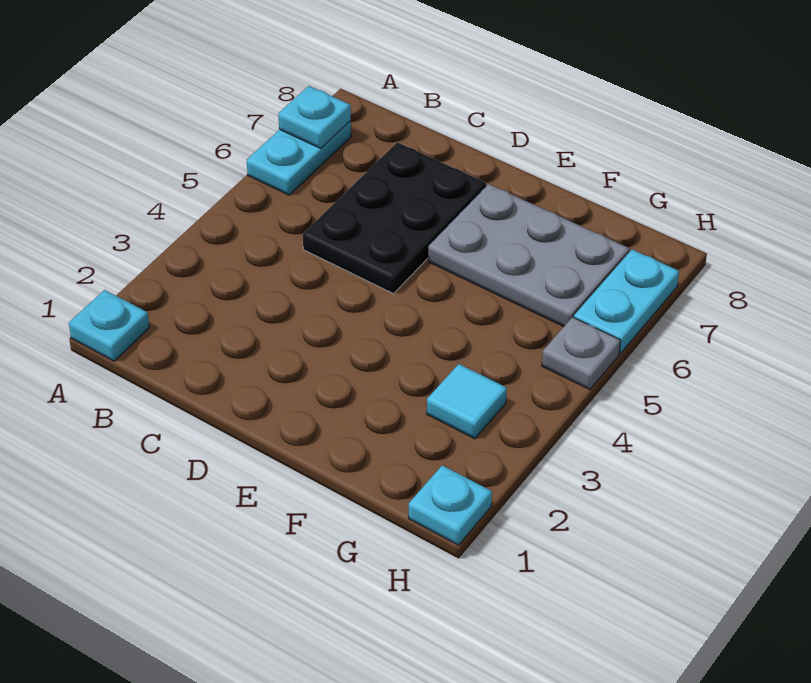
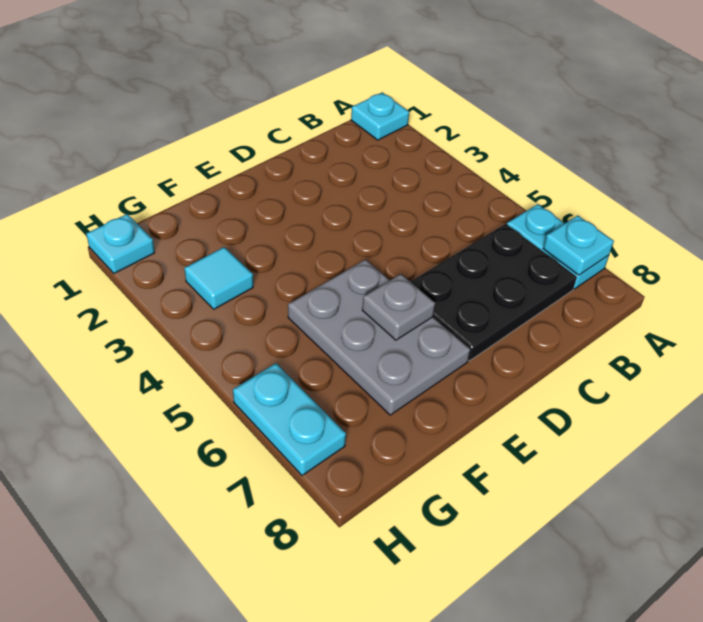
black plate C5:D7 level 1 -> black plate B6:D7 level 1
grey plate E6:G7 level 1 -> grey plate E5:F7 level 1
grey plate H5 level 1 -> grey plate E6 level 2

